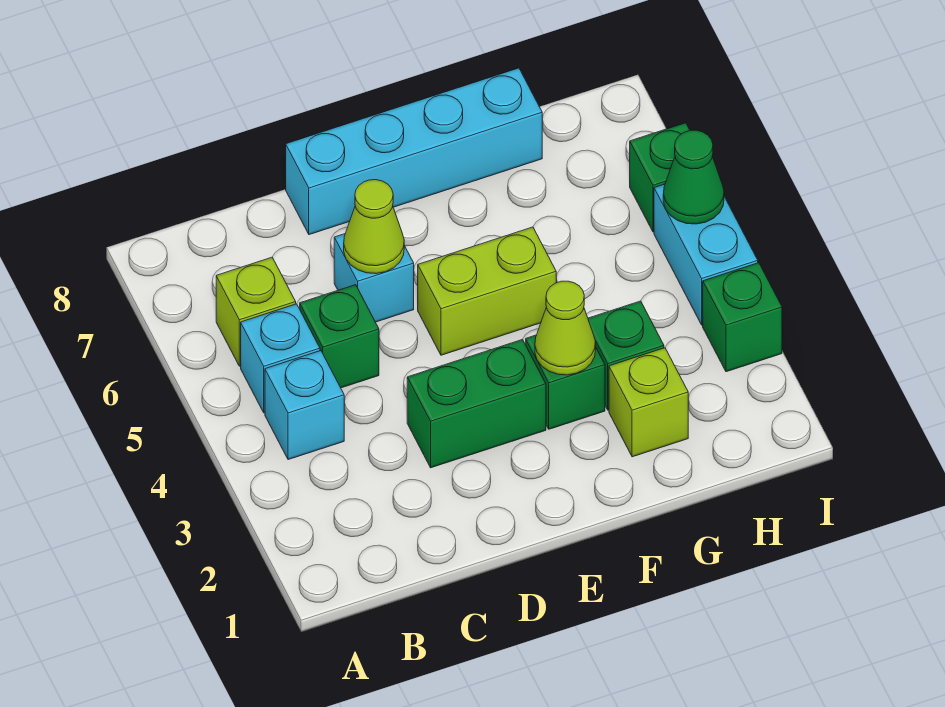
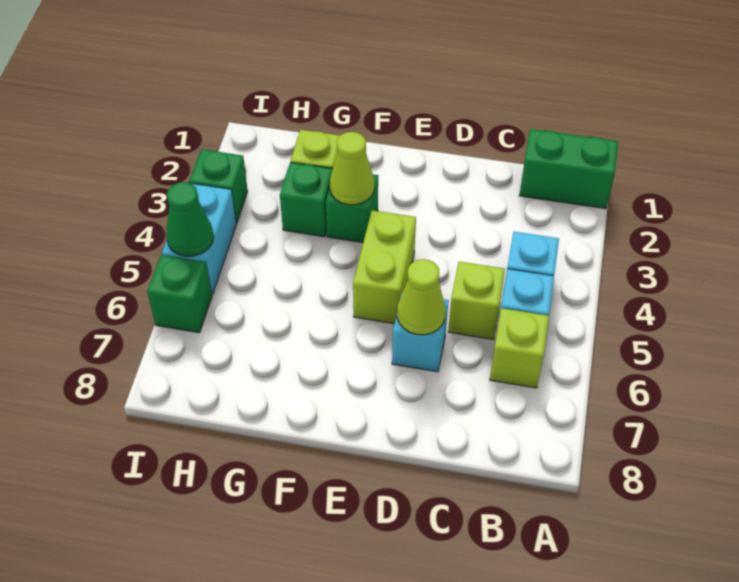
green brick C5 level 1 -> lime brick C5 level 1
green brick D3:E3 level 1 -> green brick A1:B1 level 1
cyan brick D8:G8 level 1 -> none
lime brick E5:F5 level 1 -> lime brick E4:E5 level 1

